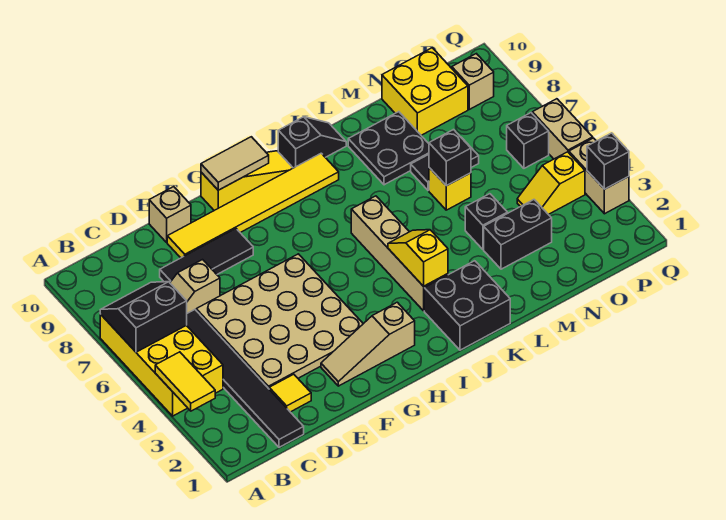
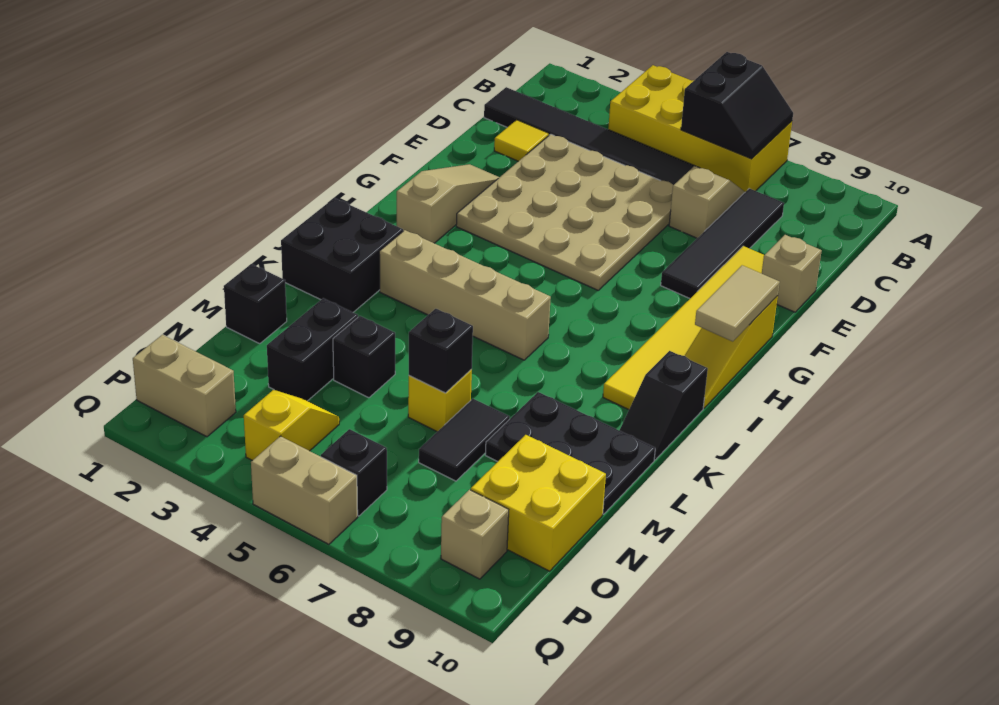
yellow tile A3:A4 level 2 -> none
black tile D8:F8 level 1 -> black tile C8:F8 level 1
yellow slope J3:J4 level 2 top 3 -> none
black plate L8:M9 level 1 -> black plate L8:M10 level 1
tan brick Q3:Q4 level 1 -> tan brick P1:P2 level 1
black brick Q3 level 2 -> black brick M1 level 1

